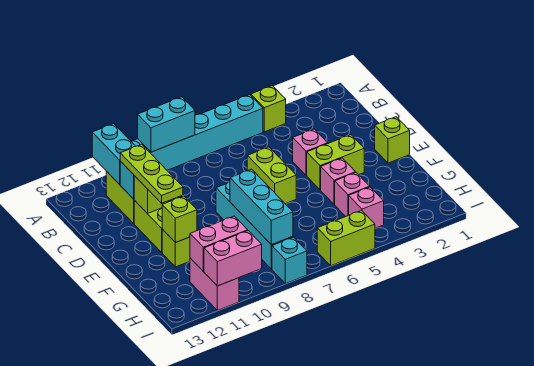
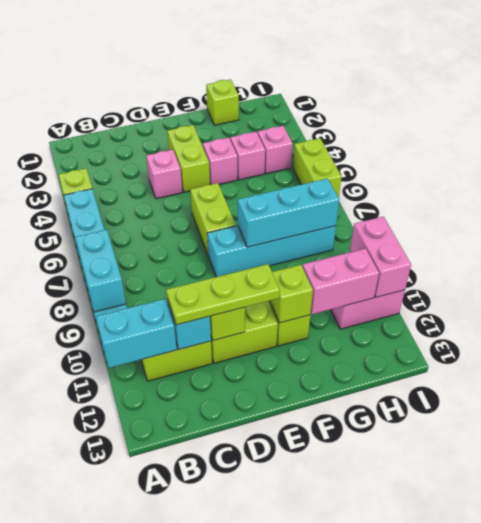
lime brick D6:E6 level 1 -> lime brick E6:E7 level 1
lime brick E1 level 1 -> lime brick G1 level 1
pink brick H10:H11 level 2 -> pink brick G11:H11 level 2
cyan brick I8 level 1 -> none

